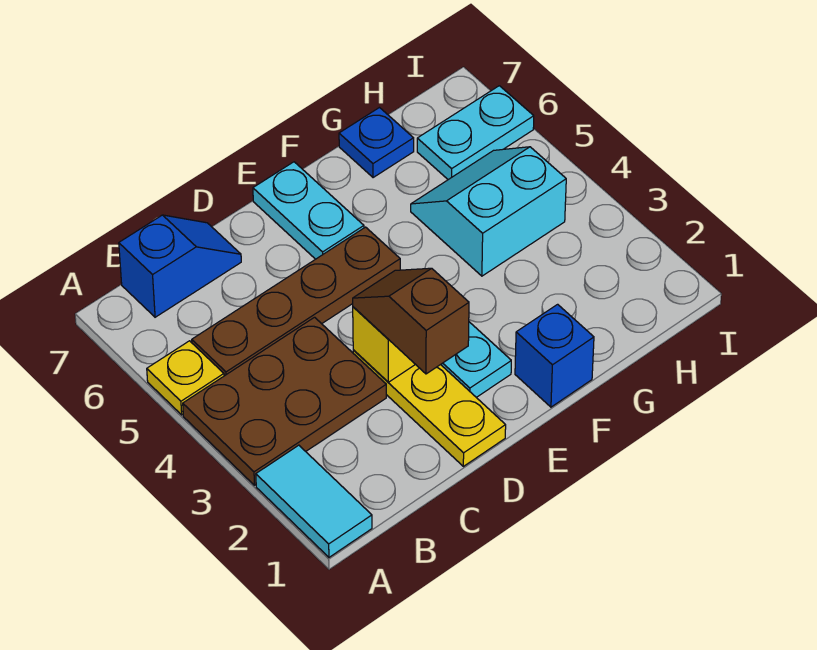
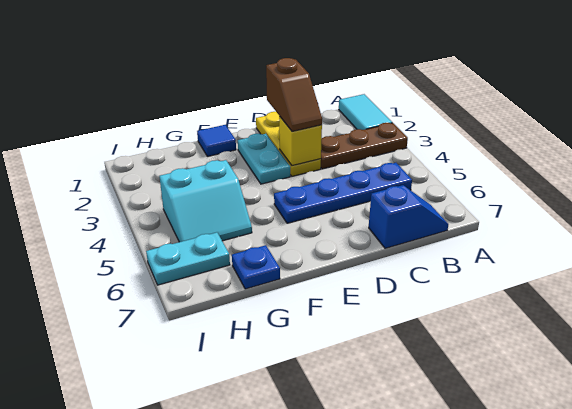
brown plate A3:C4 level 1 -> brown plate A3:C3 level 1
yellow plate A5 level 1 -> none
brown plate B5:E5 level 1 -> blue plate B5:E5 level 1
blue slope B7:C7 level 1 top B -> blue slope B7:C7 level 1 top C
cyan plate E6:E7 level 1 -> none
blue brick F1 level 1 -> blue tile F1 level 1

